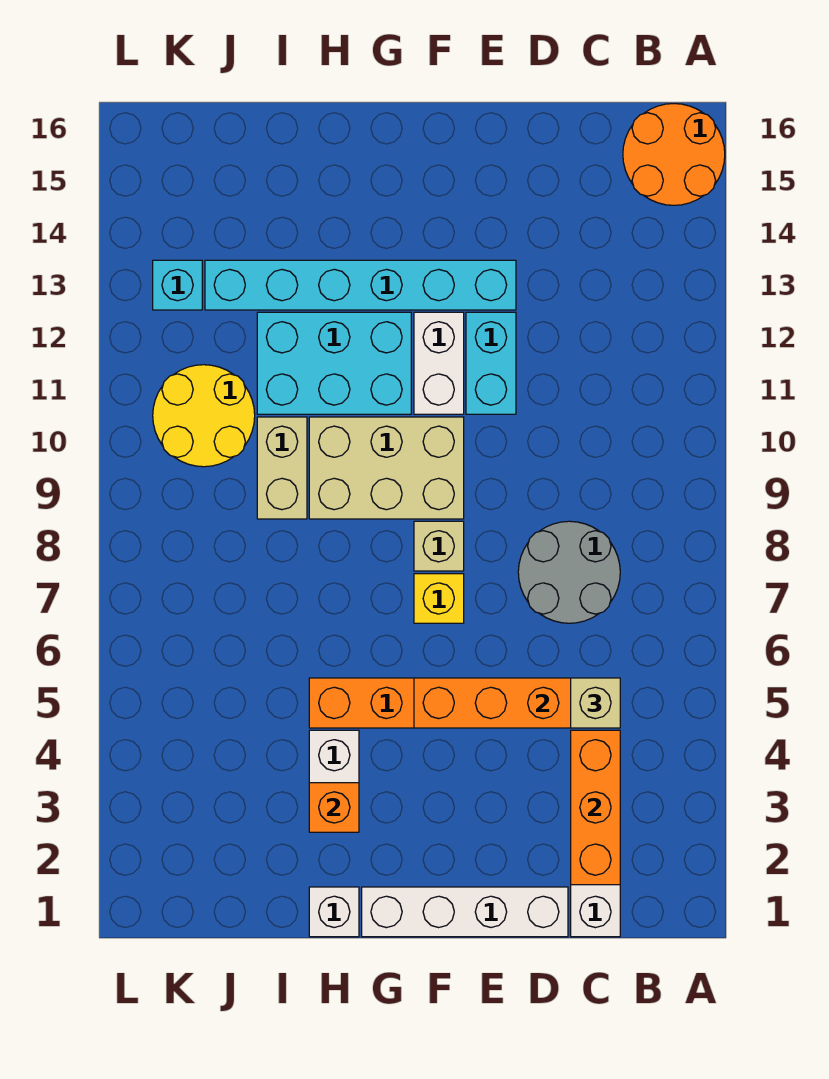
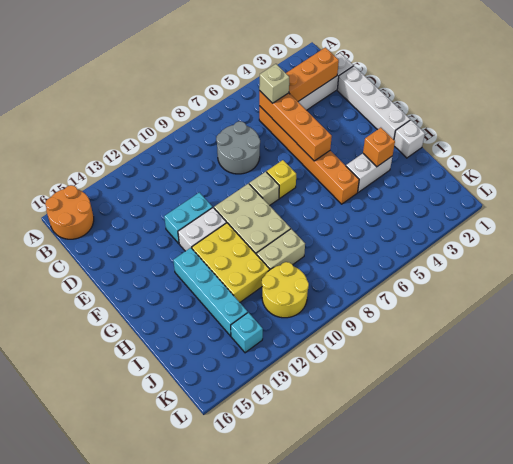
cyan brick E13:J13 level 1 -> cyan brick G13:J13 level 1
cyan brick G11:I12 level 1 -> yellow brick G11:I12 level 1

